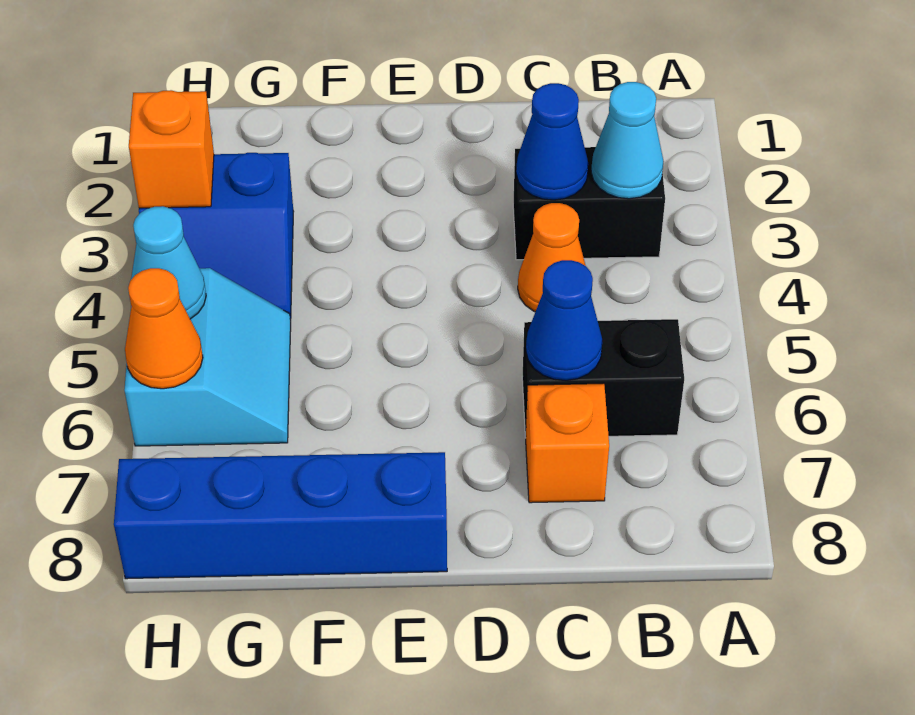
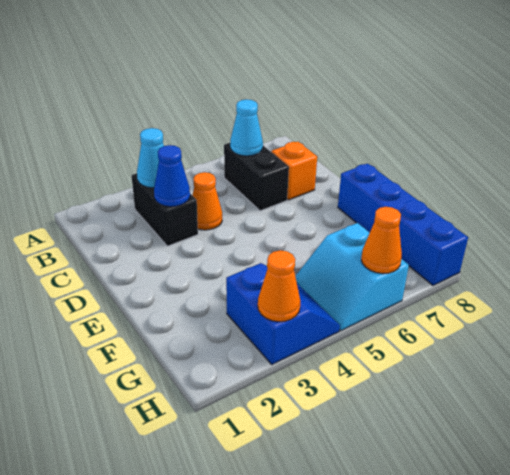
blue cone C6 level 2 -> none
cyan slope G5:H6 level 1 top H -> cyan slope G5:H6 level 1 top 6
orange brick H3 level 2 -> orange cone H3 level 2
cyan cone H5 level 2 -> cyan cone B6 level 2

